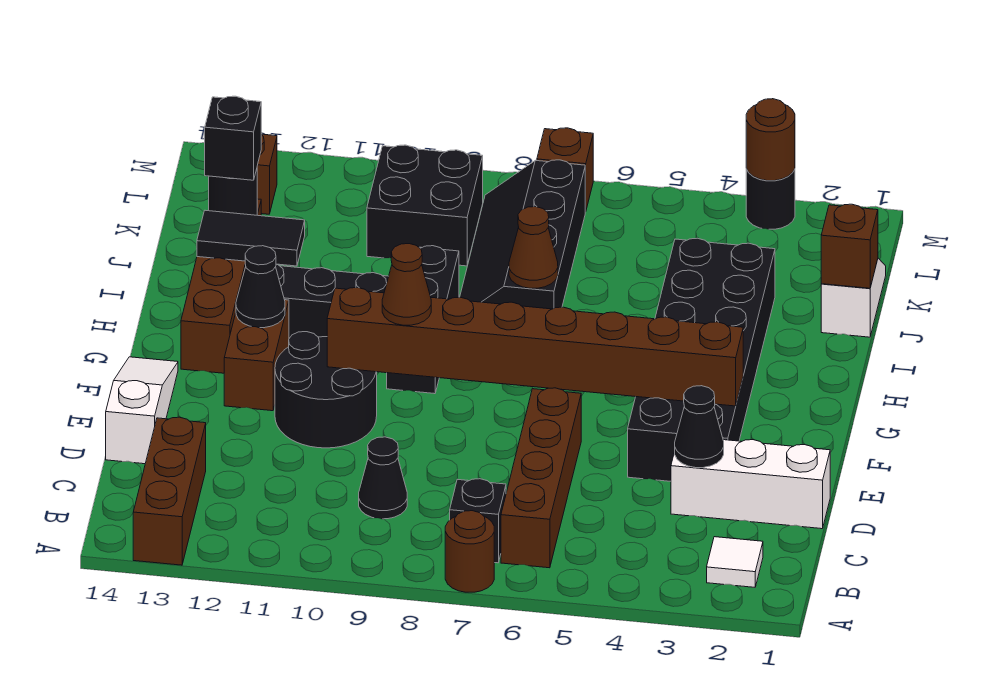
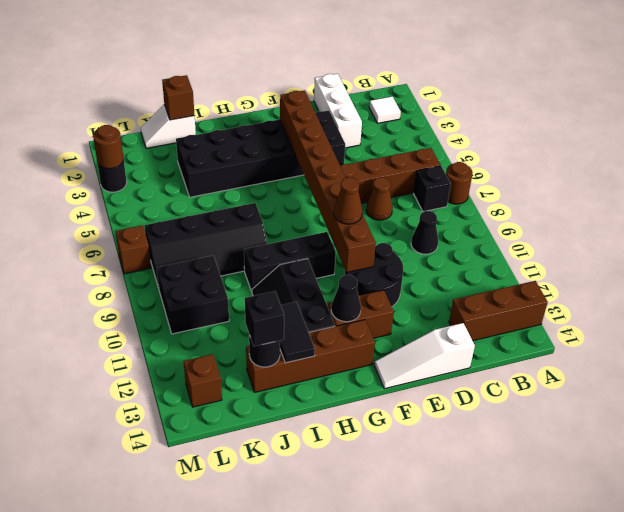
black cone D3 level 2 -> none
brown cone I7 level 2 -> brown cone D7 level 1

